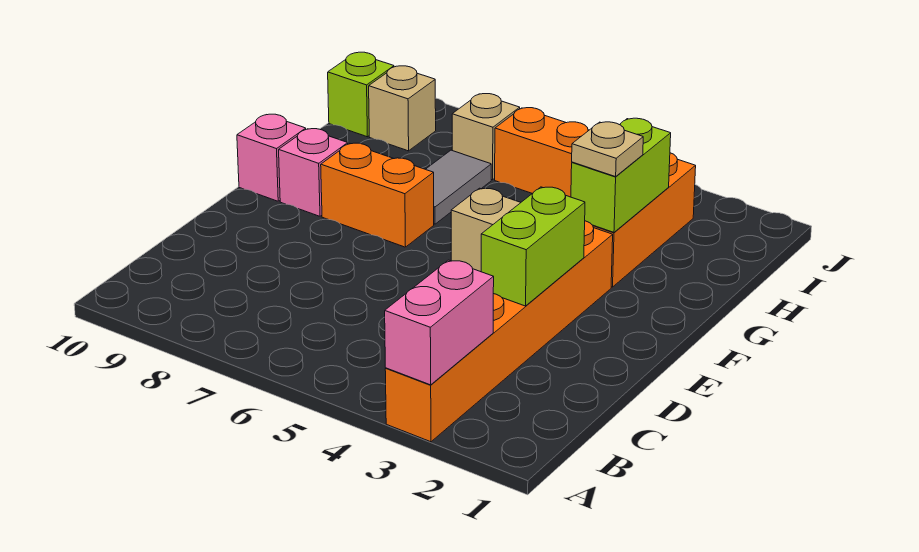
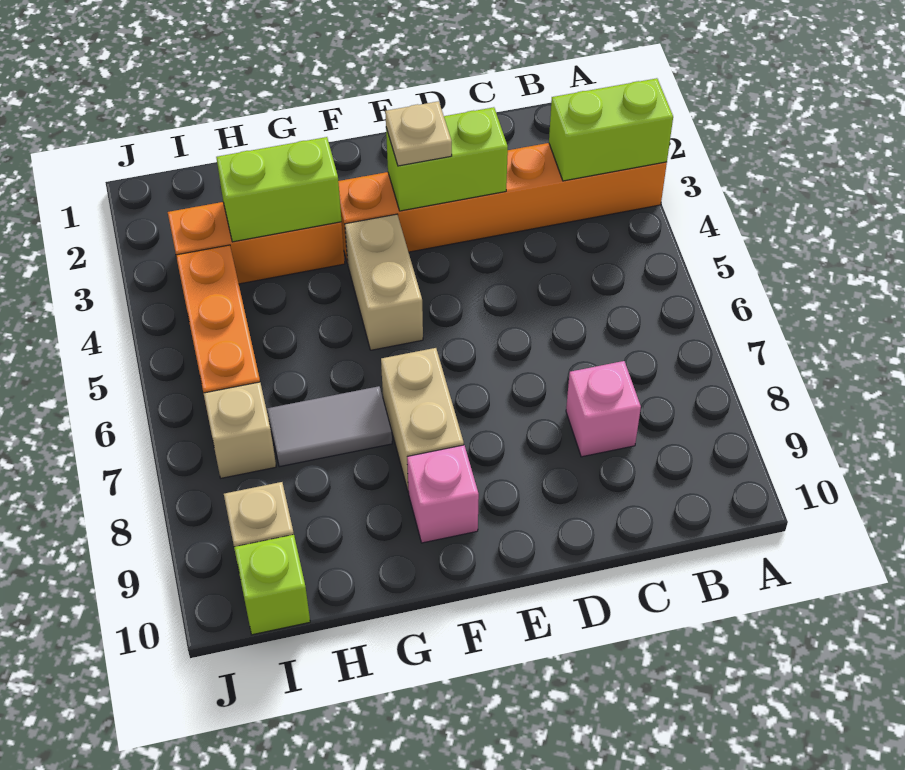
pink brick A3:B3 level 2 -> lime brick A3:B3 level 2
orange brick F7:F8 level 1 -> tan brick F7:F8 level 1
pink brick F10 level 1 -> pink brick C8 level 1
tan plate G3 level 3 -> tan plate E3 level 3

